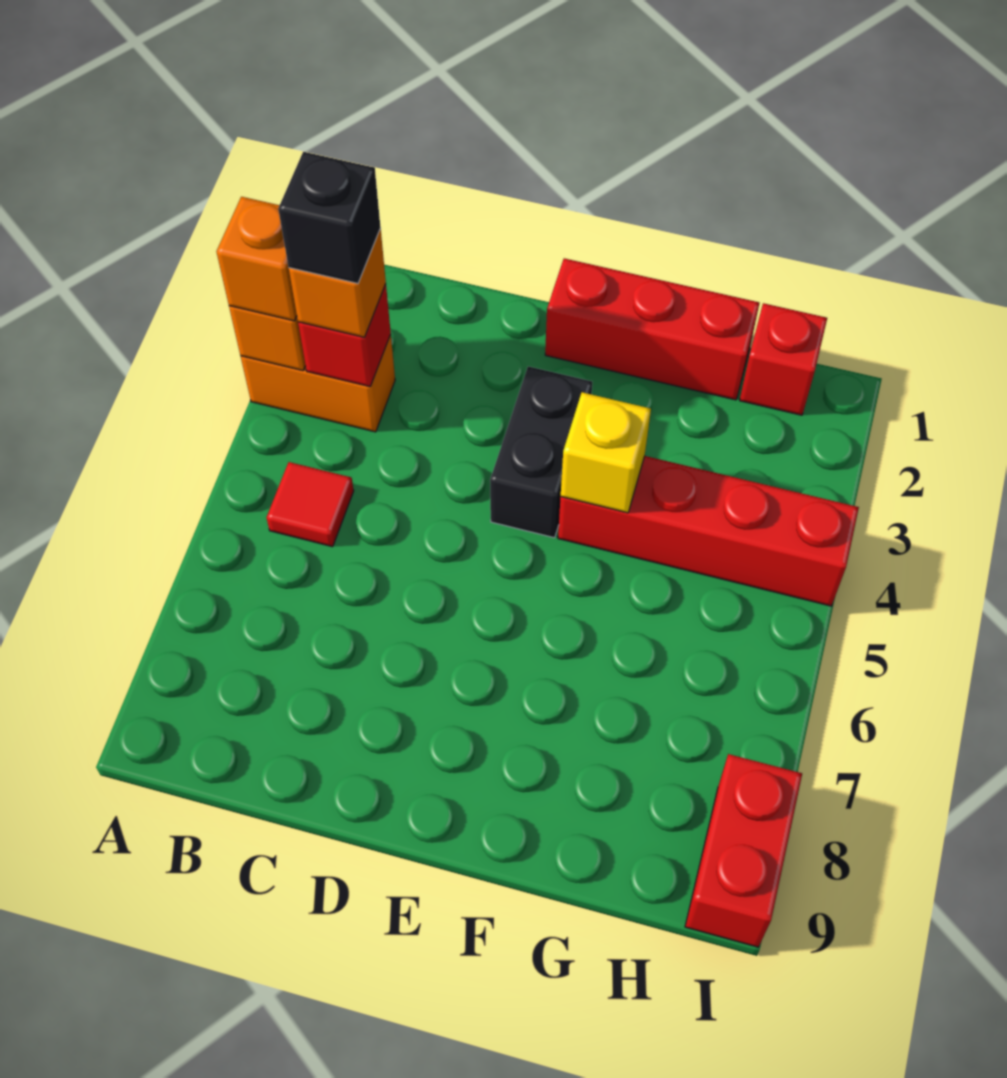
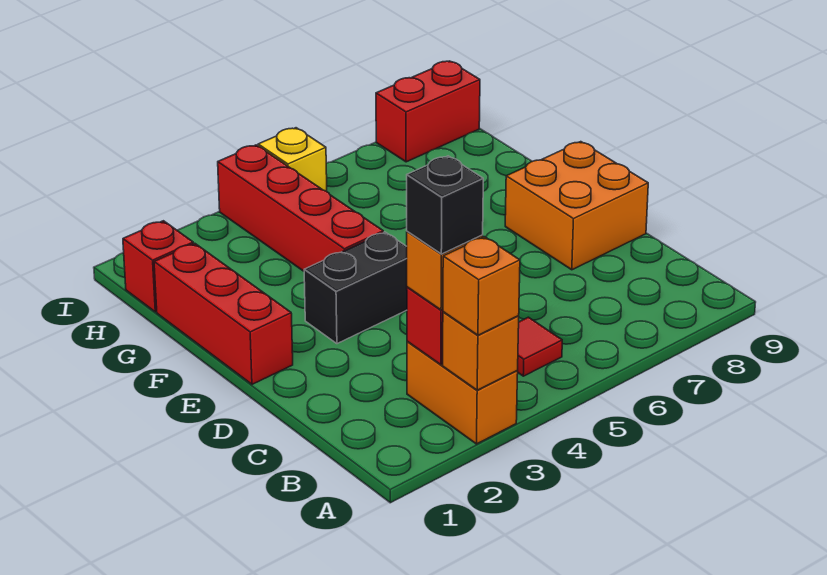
none -> orange brick D8:E9 level 1
yellow brick F4 level 2 -> yellow brick I5 level 1

